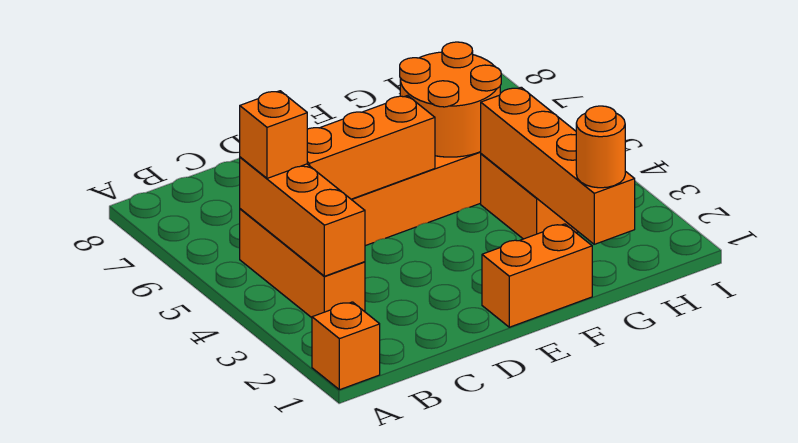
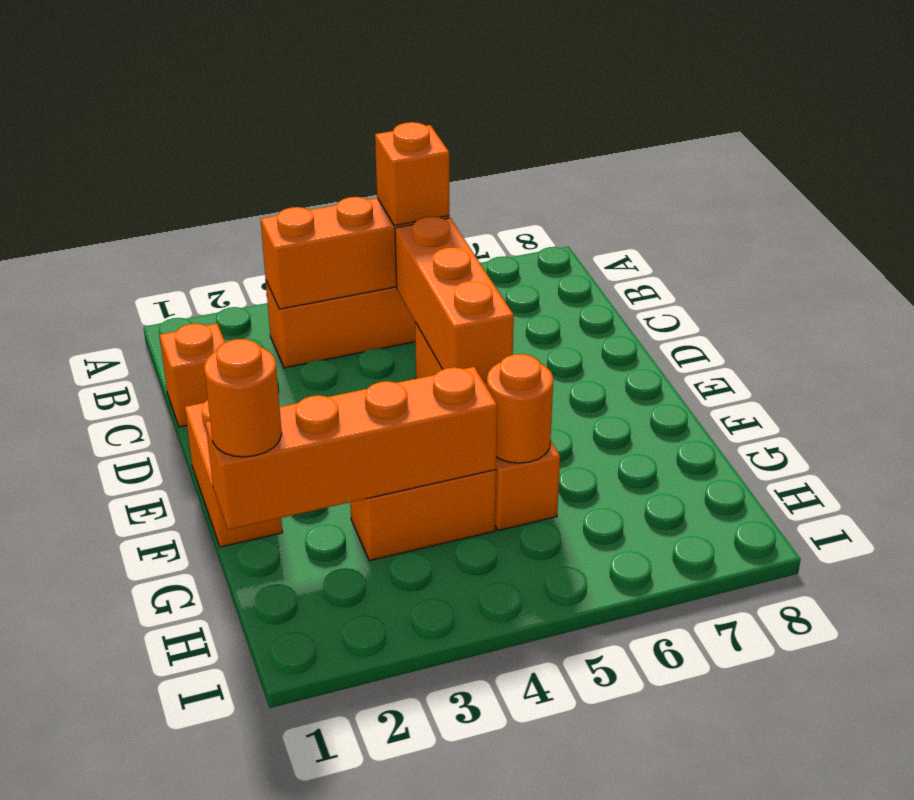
orange brick A1 level 1 -> orange brick C1 level 1
orange round brick F5:G6 level 2 -> orange round brick G5 level 2

